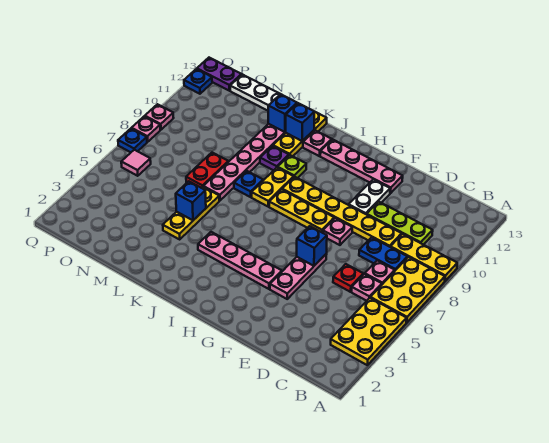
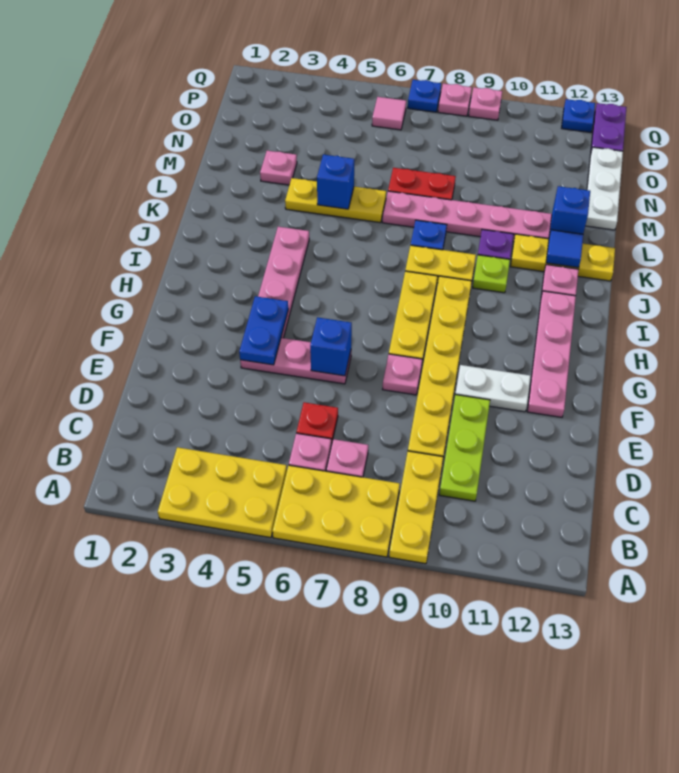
blue plate C8:D8 level 1 -> blue plate F4:G4 level 2
blue brick K12 level 2 -> blue tile K12 level 2
none -> pink plate M3 level 1

